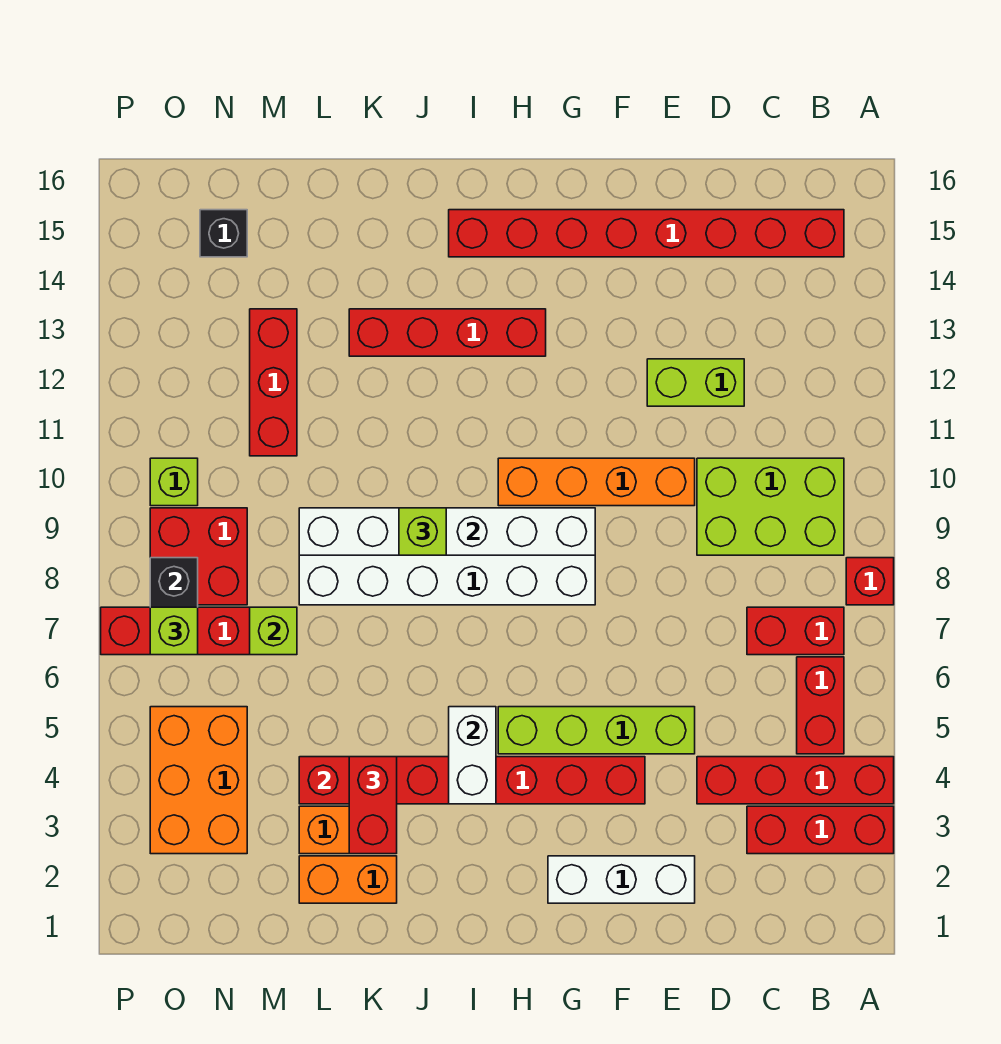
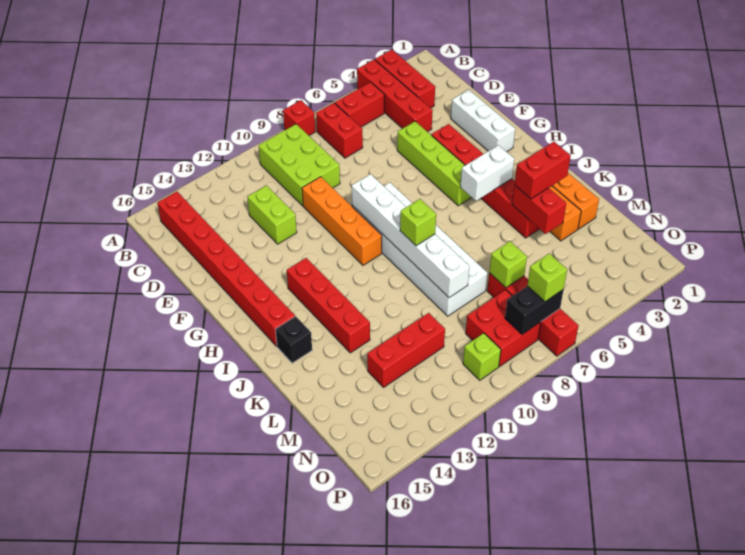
orange brick N3:O5 level 1 -> none
black brick N15 level 1 -> black brick J15 level 1

